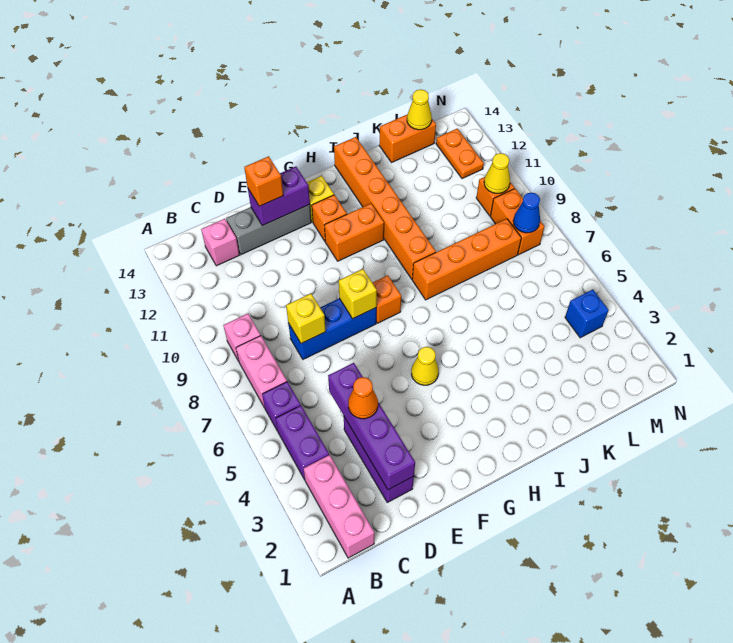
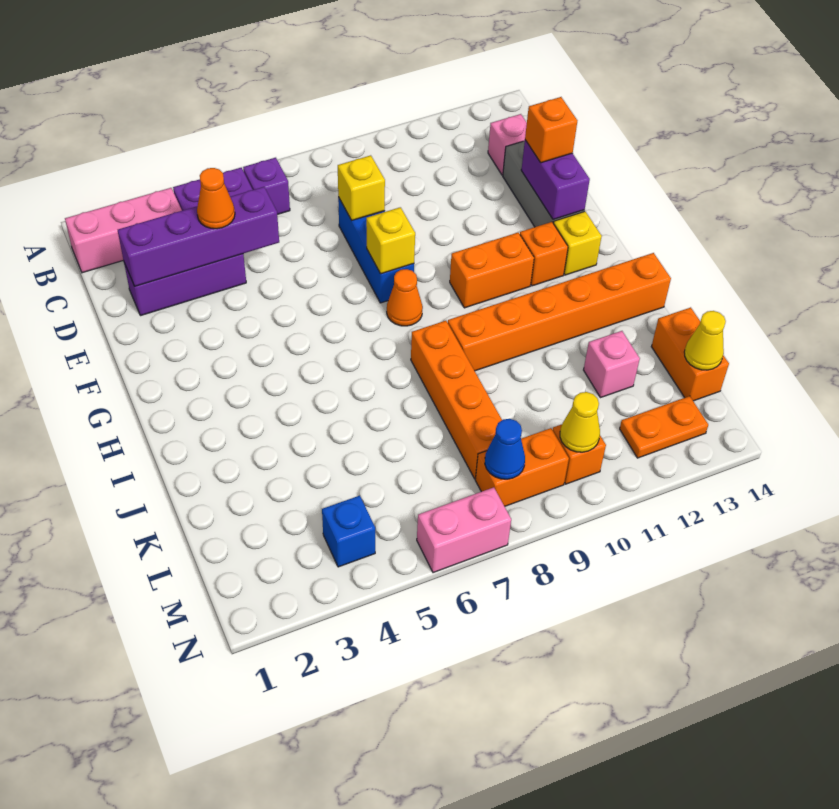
pink brick B7:B8 level 1 -> pink brick N6:N7 level 1
pink brick B9 level 1 -> pink brick K12 level 1
yellow cone G5 level 1 -> none
orange brick G8 level 1 -> orange cone G8 level 1
orange brick G11:H11 level 1 -> orange brick G10:G11 level 1

